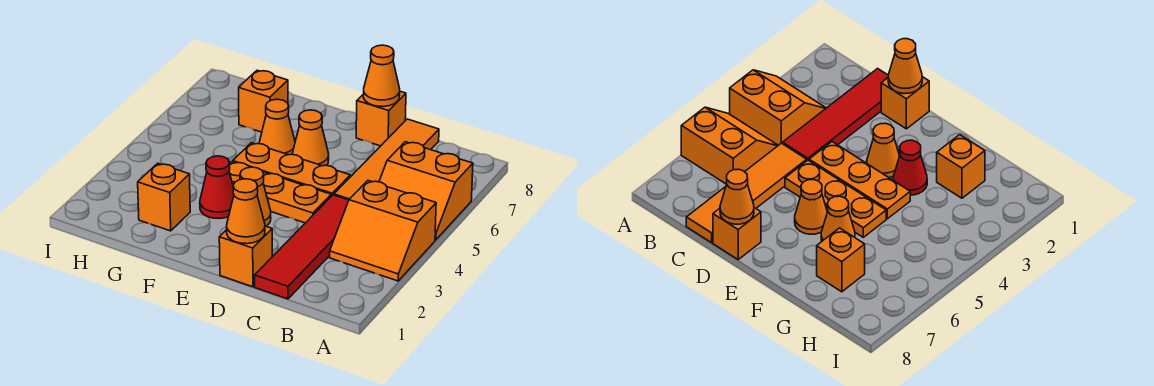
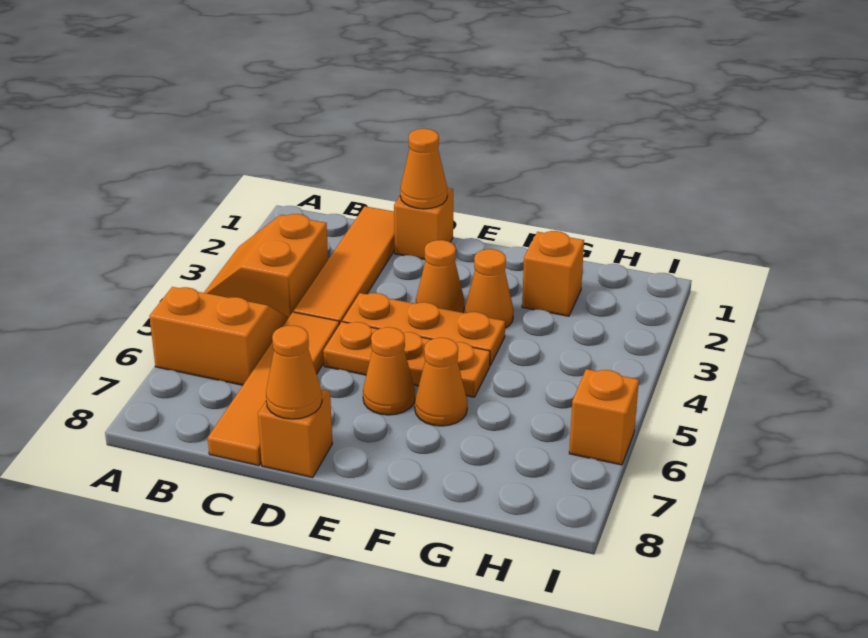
orange slope A3:B4 level 1 top 4 -> orange slope A3:B4 level 1 top B
red tile C1:C4 level 1 -> orange tile C1:C4 level 1
red cone F3 level 1 -> orange cone F3 level 1
orange brick G7 level 1 -> orange brick I6 level 1

